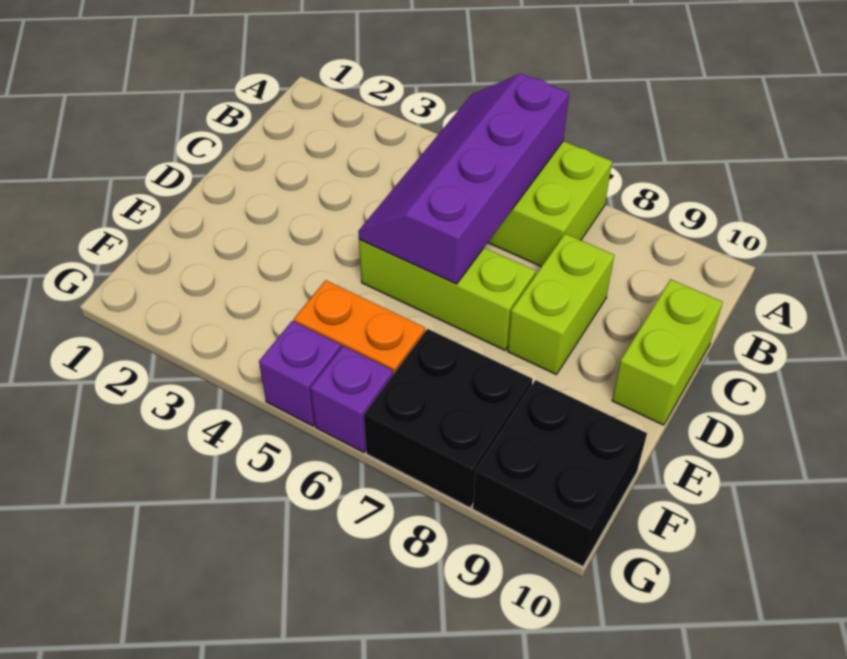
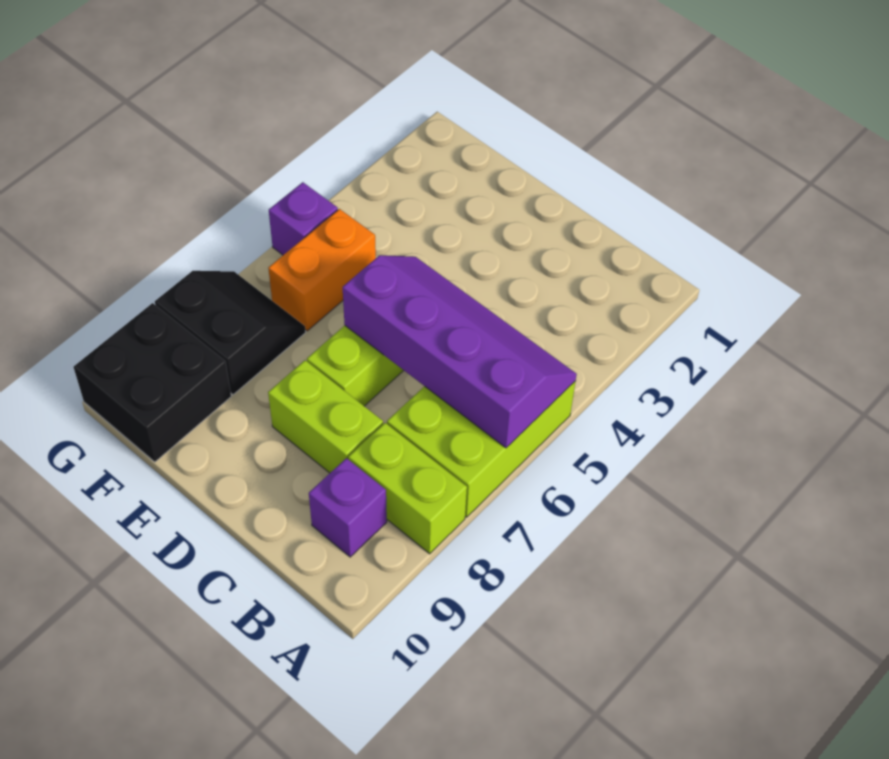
lime brick C10:D10 level 1 -> lime brick A8:B8 level 1
black brick F7:G8 level 1 -> black slope F7:G8 level 1 top 8
purple brick G6 level 1 -> purple brick B9 level 1

